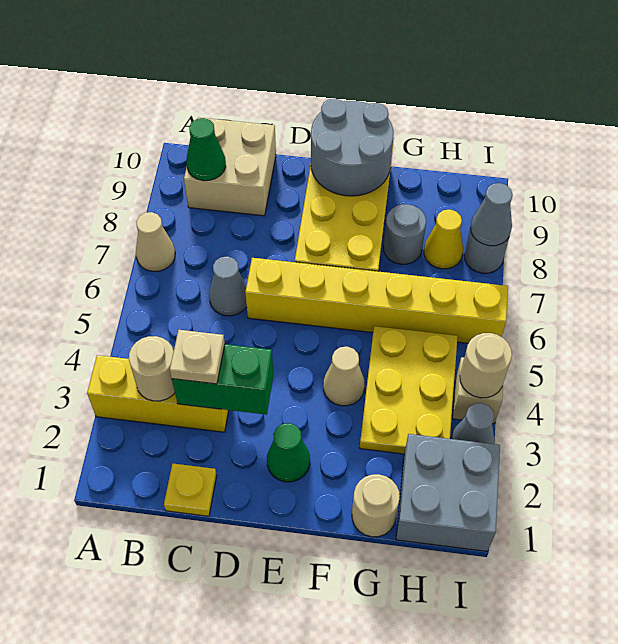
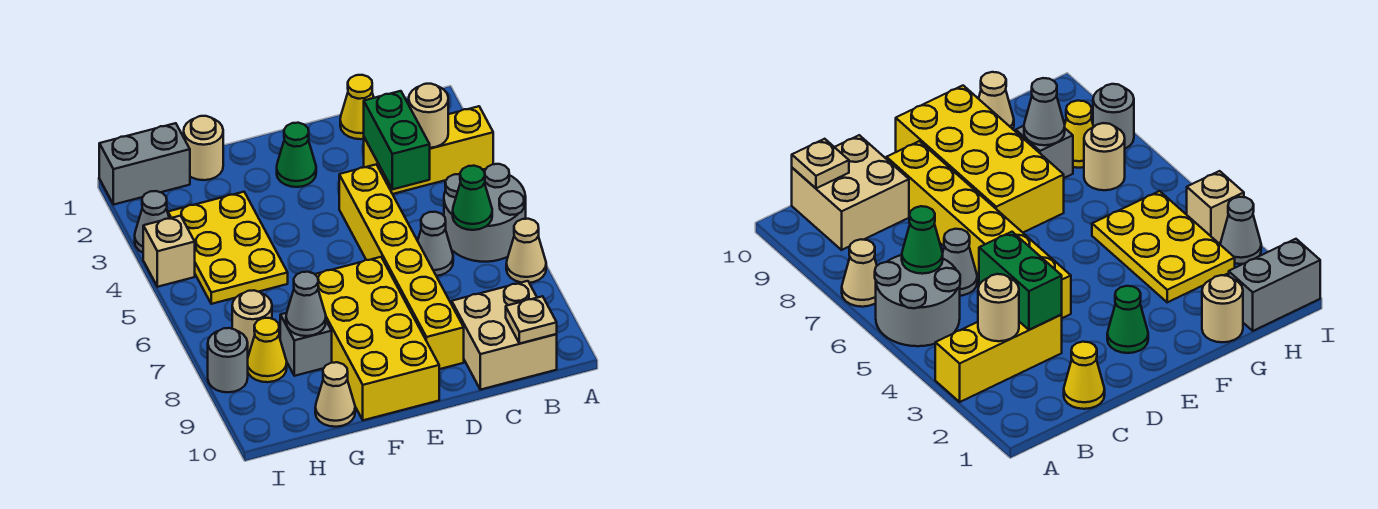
green cone B9 level 2 -> green cone B6 level 2
yellow plate C1 level 1 -> yellow cone C1 level 1
green brick C3:D3 level 2 -> green brick C3:C4 level 2
tan plate C3 level 3 -> tan plate B10 level 2
yellow brick D6:I6 level 1 -> yellow brick D4:D9 level 1
grey round brick E9:F10 level 2 -> grey round brick A5:B6 level 1
tan cone F4 level 1 -> tan cone G10 level 1
grey round brick G8 level 1 -> grey brick G8 level 1
grey brick H1:I2 level 1 -> grey brick H1:I1 level 1
tan round brick I4 level 2 -> tan round brick H7 level 1
grey cone I8 level 2 -> grey cone G8 level 2

